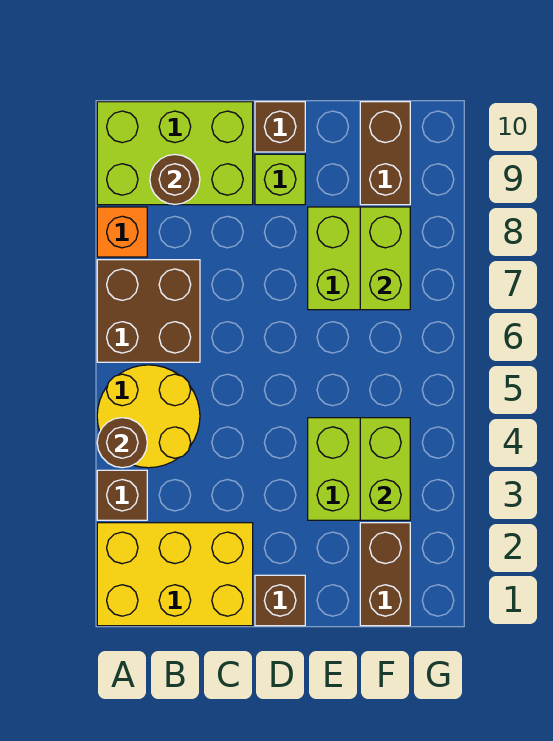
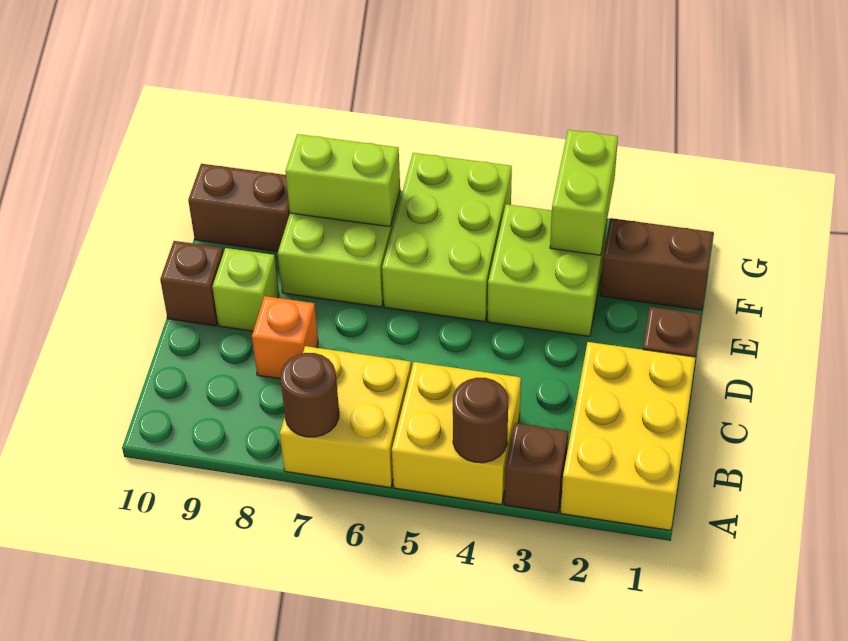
yellow round brick A4:B5 level 1 -> yellow brick A4:B5 level 1
brown brick A6:B7 level 1 -> yellow brick A6:B7 level 1
orange brick A8 level 1 -> orange brick C8 level 1
lime brick A9:C10 level 1 -> lime brick E5:G6 level 1
brown round brick B9 level 2 -> brown round brick A7 level 2
lime brick F3:F4 level 2 -> lime brick F3:G3 level 2

